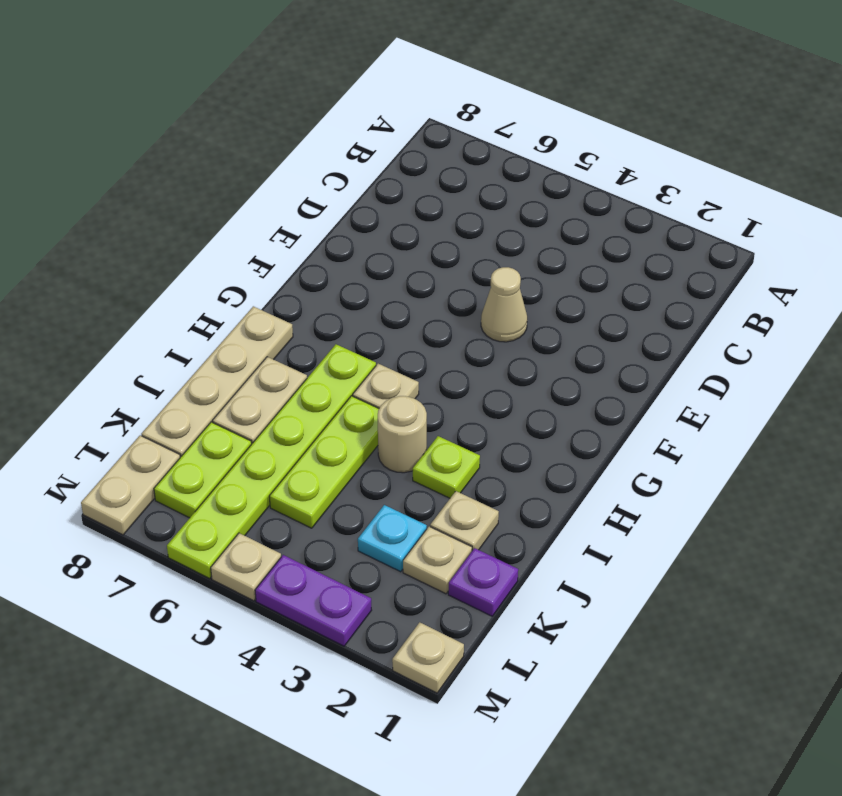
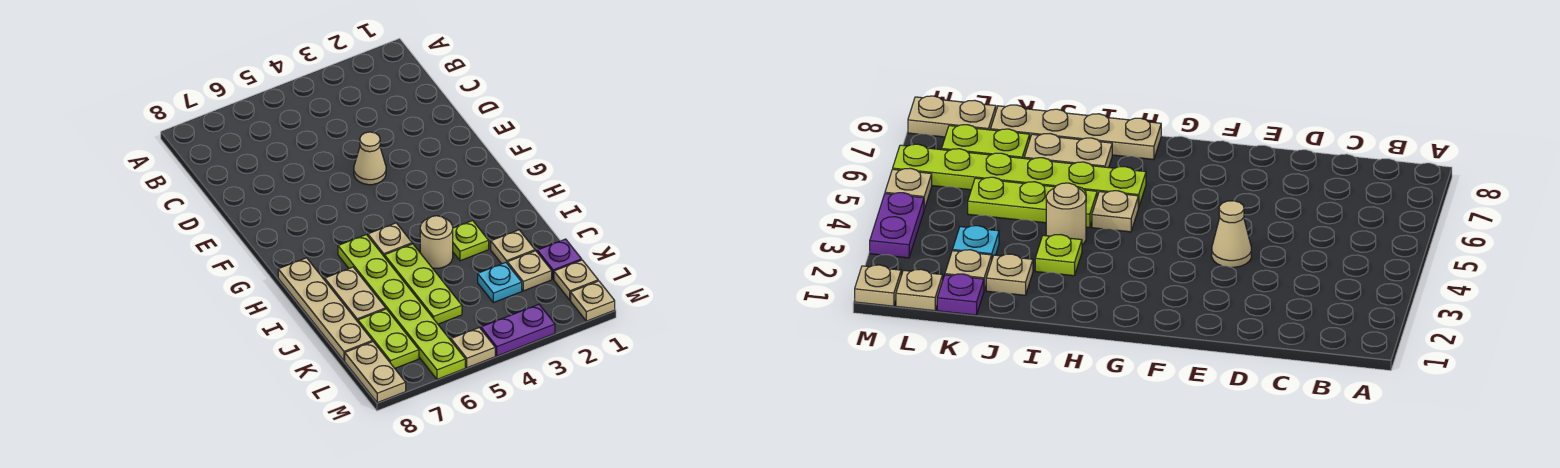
none -> tan plate L1 level 1

